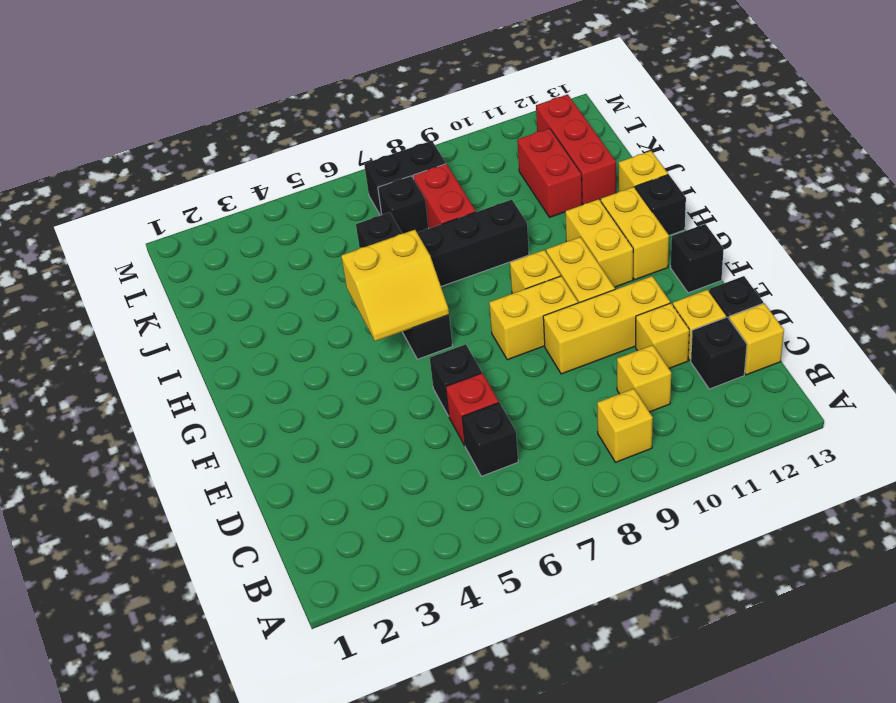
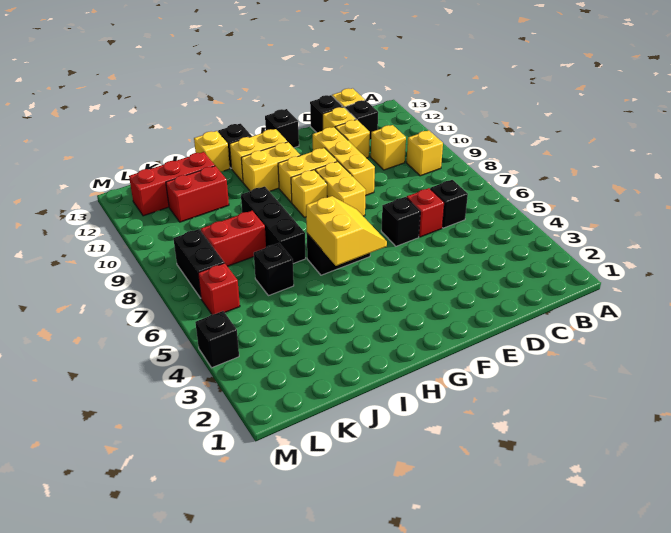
black brick K7 level 1 -> black brick M4 level 1
none -> red brick L6 level 1

